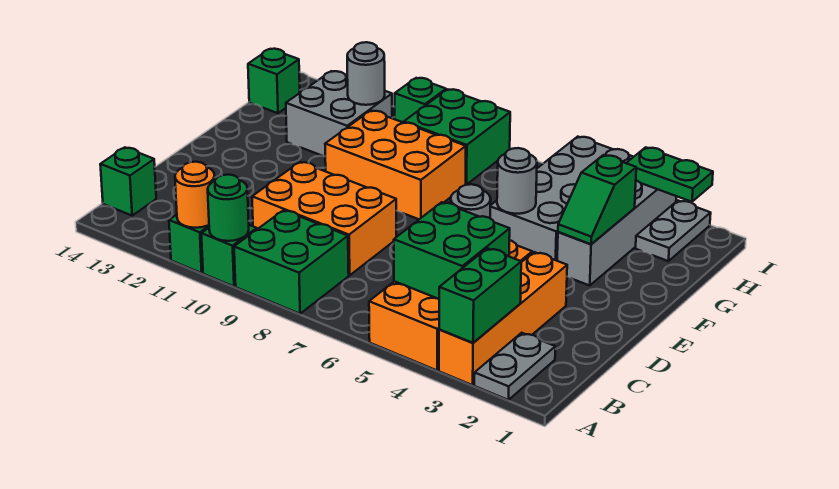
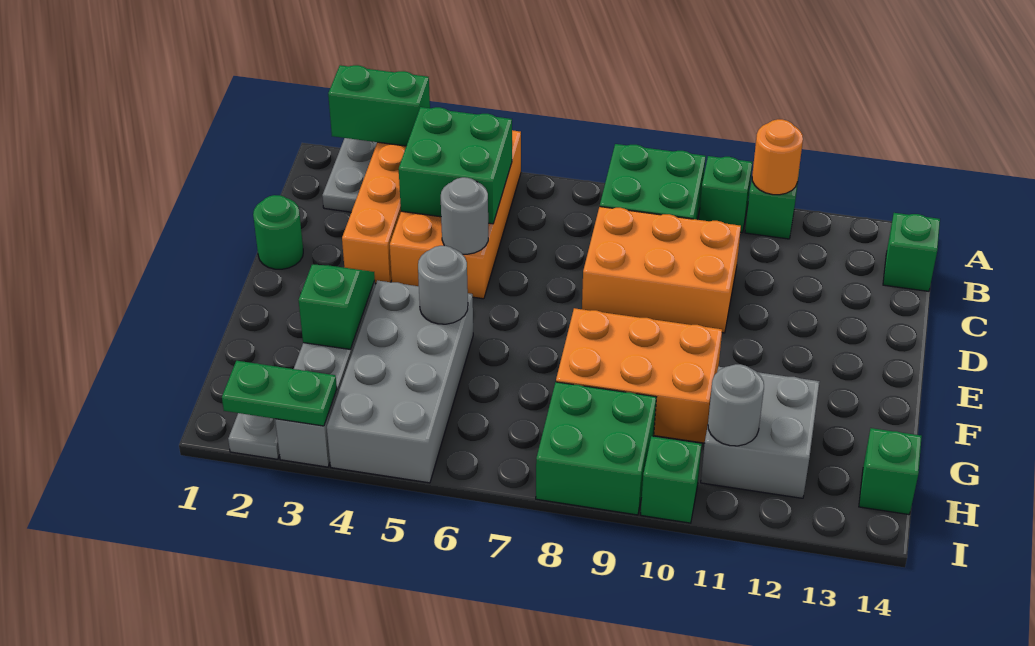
green brick A3:B3 level 2 -> green brick A2:A3 level 2
green round brick A10 level 2 -> green round brick D1 level 1

